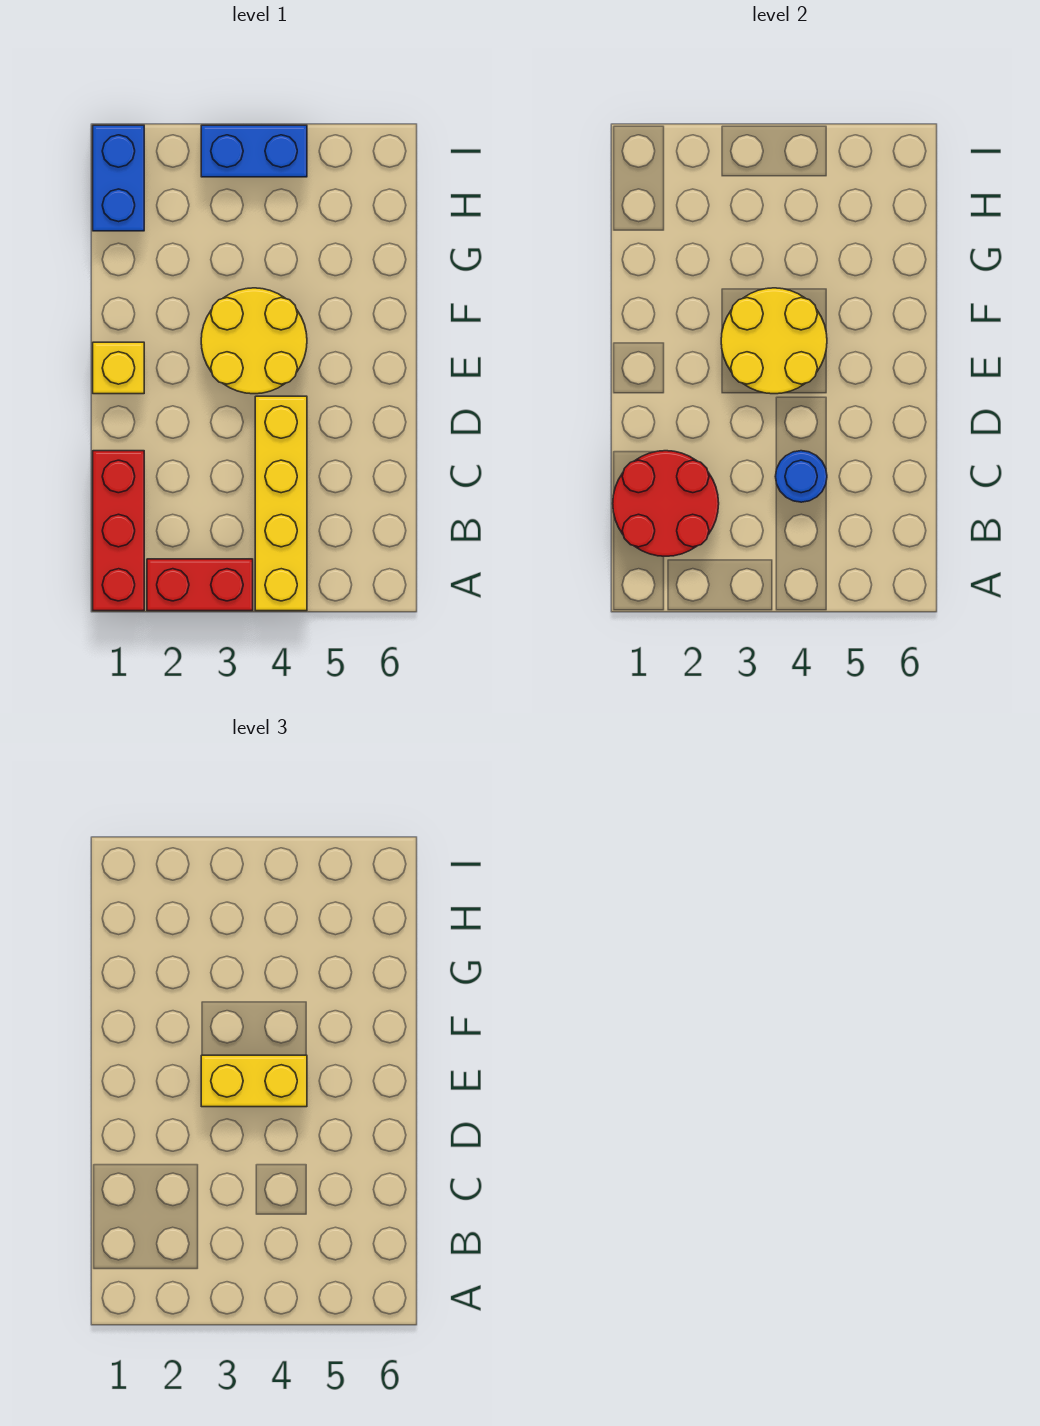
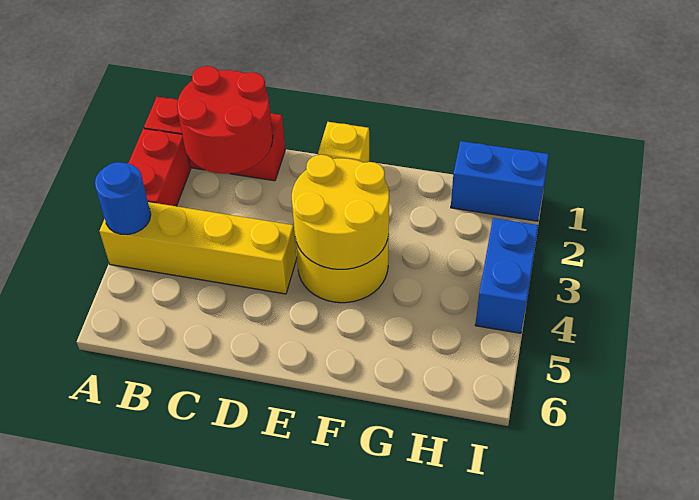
blue round brick C4 level 2 -> blue round brick A4 level 2
yellow brick E3:E4 level 3 -> none

